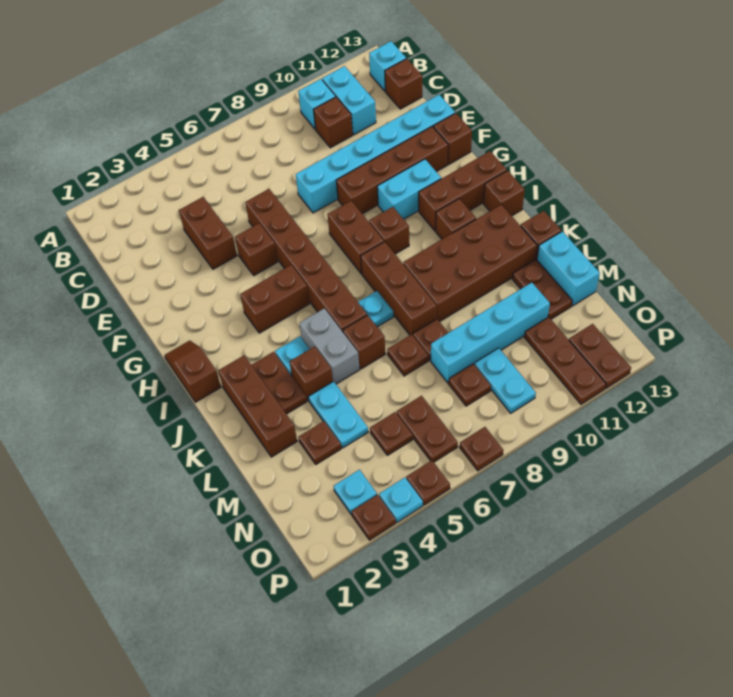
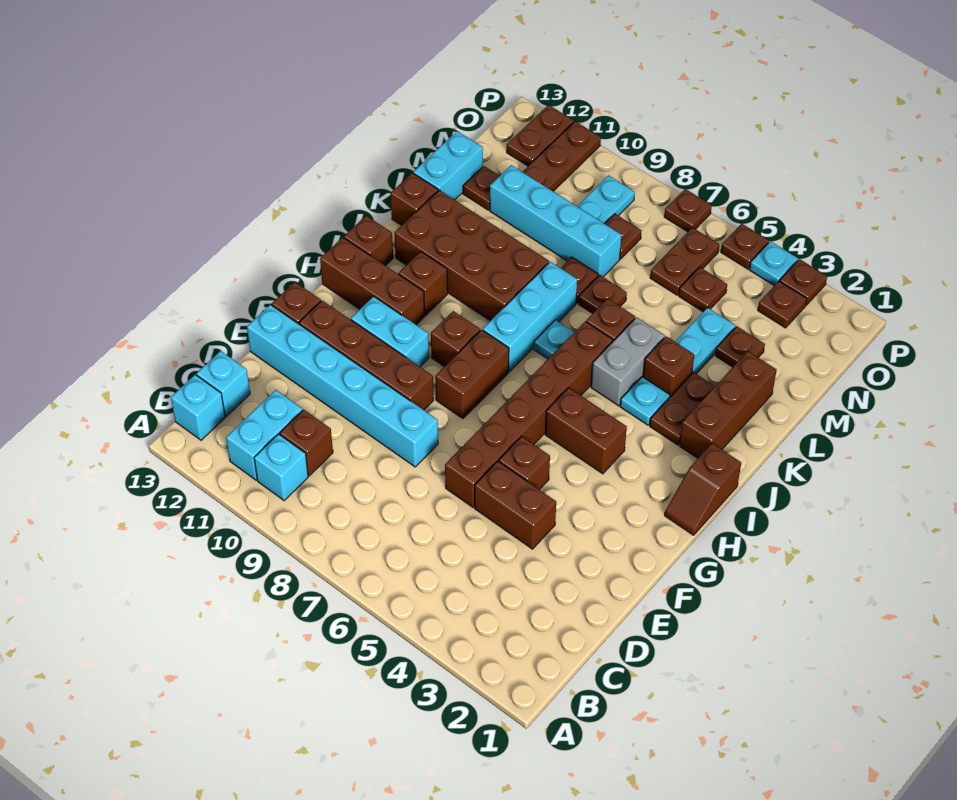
brown brick C13 level 1 -> cyan brick C13 level 1
brown brick D4:E4 level 1 -> brown brick E4:E5 level 1
brown brick I8:K8 level 1 -> cyan brick I8:K8 level 1
brown plate L12:M12 level 1 -> brown plate M12 level 1
cyan plate O3 level 1 -> brown plate O3 level 1

